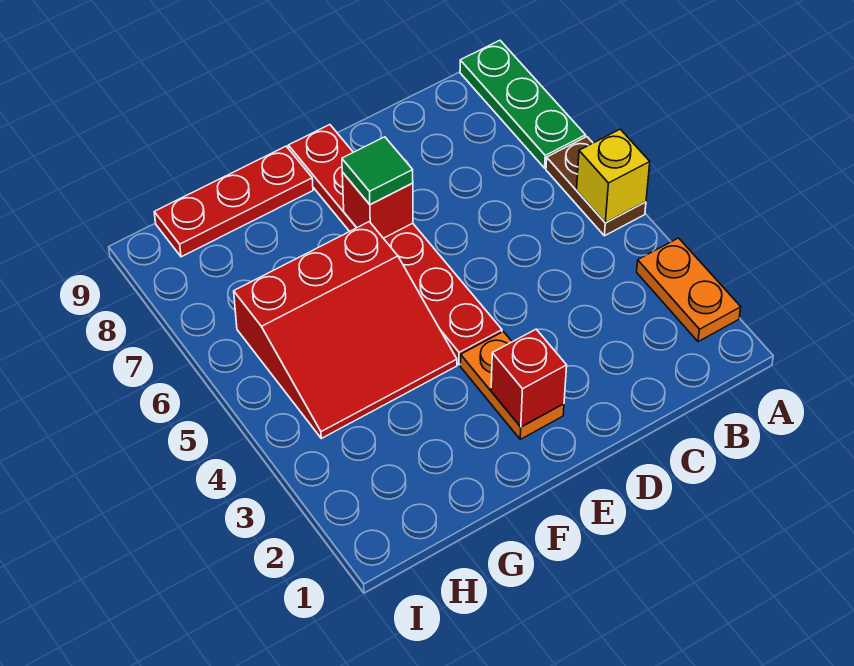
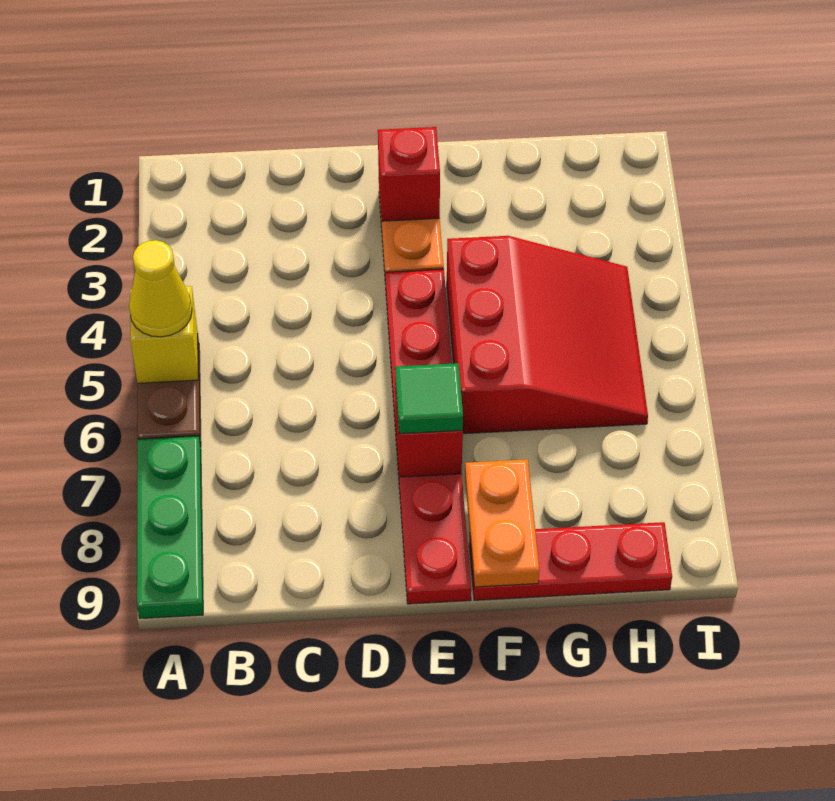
orange plate A2:A3 level 1 -> orange plate F8:F9 level 2
none -> yellow cone A5 level 3
red slope F4:H6 level 1 top 6 -> red slope F4:H6 level 1 top F

